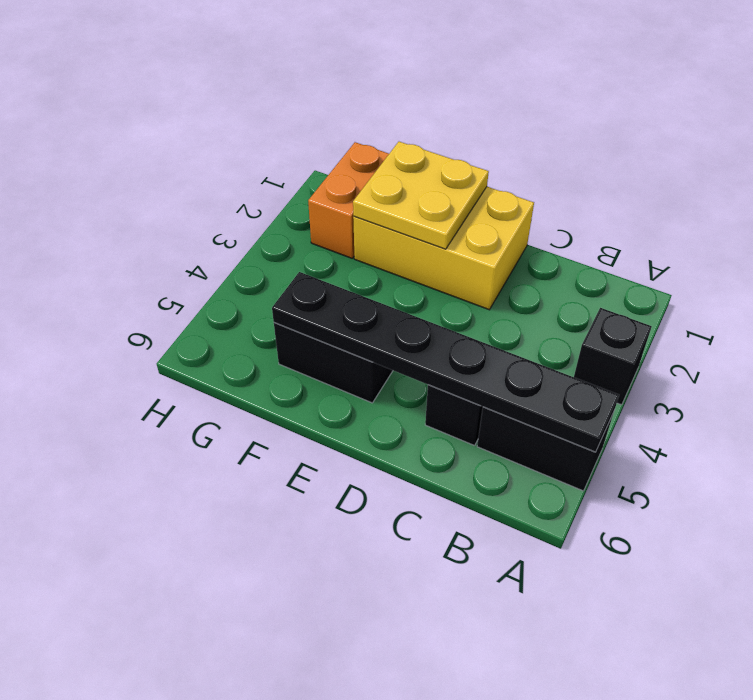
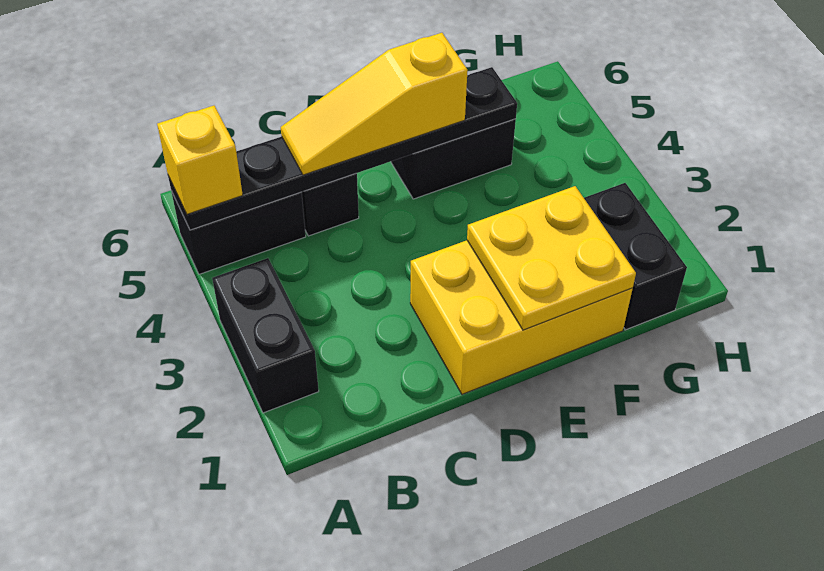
black brick A3 level 1 -> black brick A2:A3 level 1
none -> yellow brick A5 level 3
none -> yellow slope C5:E5 level 3 top E
orange brick G1:G2 level 1 -> black brick G1:G2 level 1

